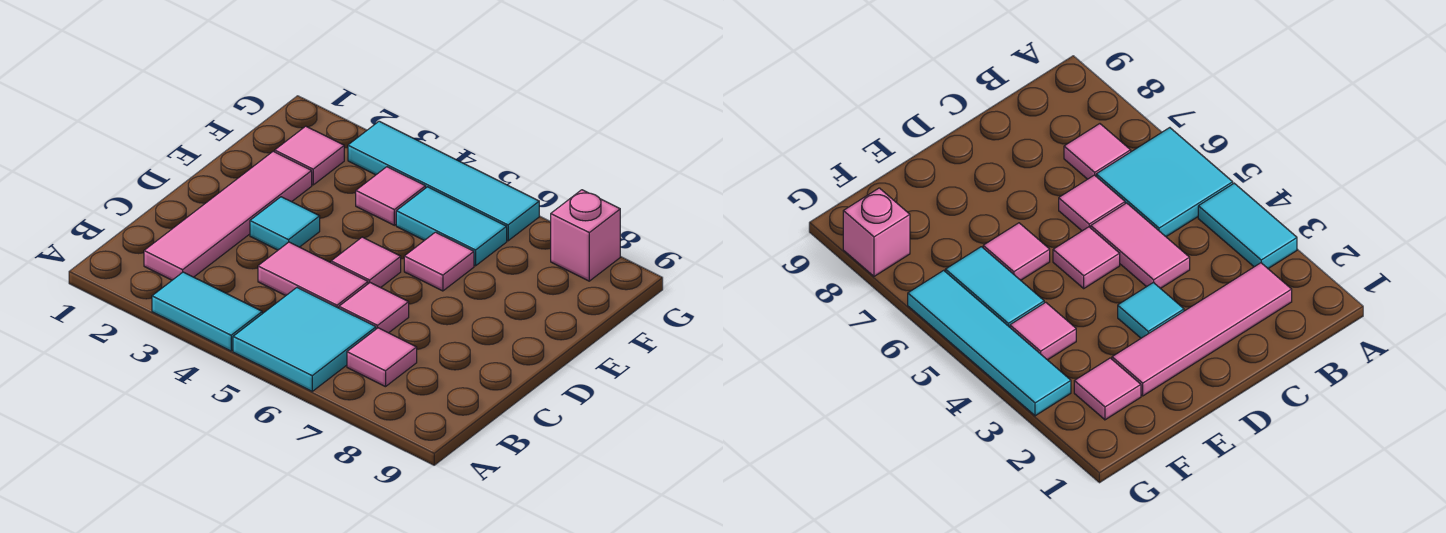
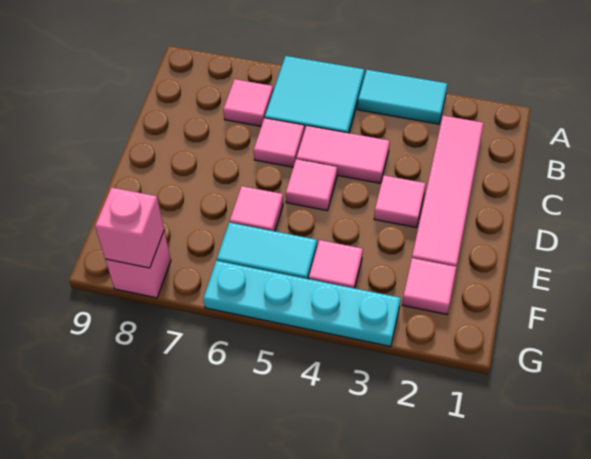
cyan tile D3 level 1 -> pink tile D3 level 1
cyan tile G3:G6 level 1 -> cyan plate G3:G6 level 1
none -> pink brick G8 level 2

